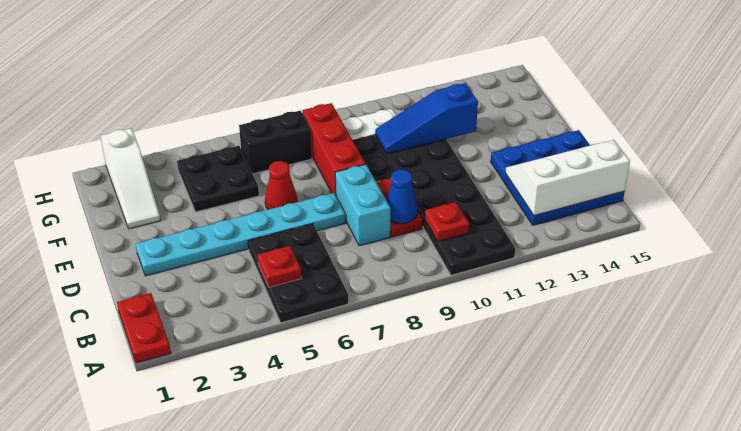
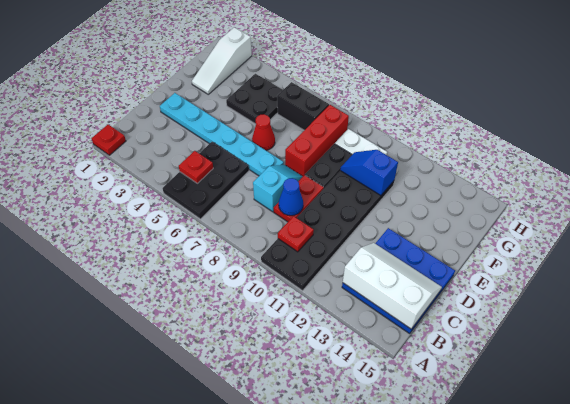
red plate A1:B1 level 1 -> red plate A1 level 1
cyan brick C8:D8 level 1 -> cyan slope C8:D8 level 1 top C
blue slope F10:F12 level 2 top 12 -> blue slope F10:F11 level 2 top 11

